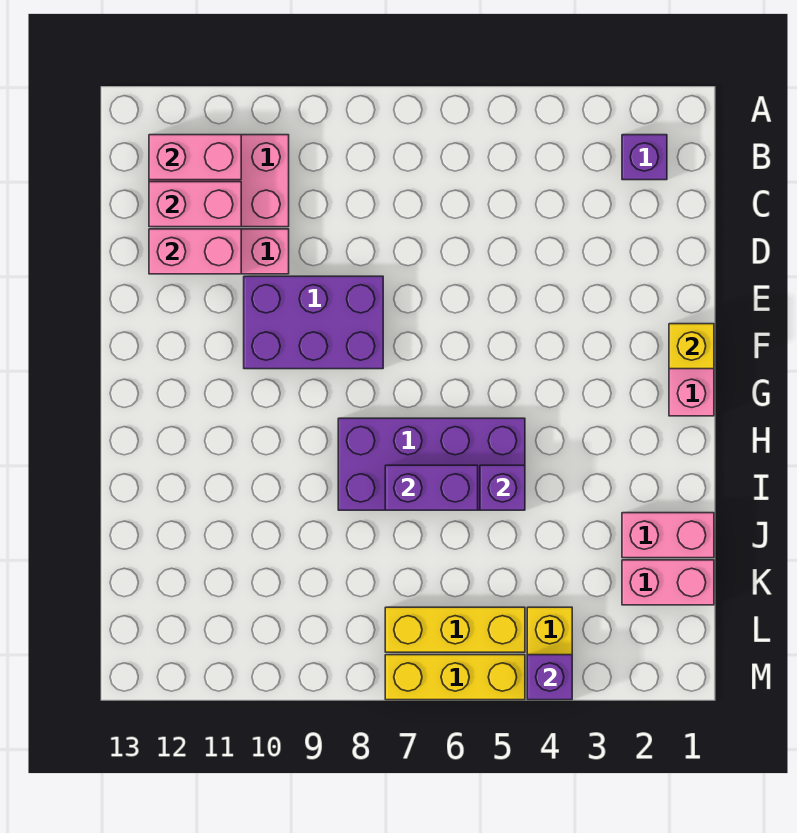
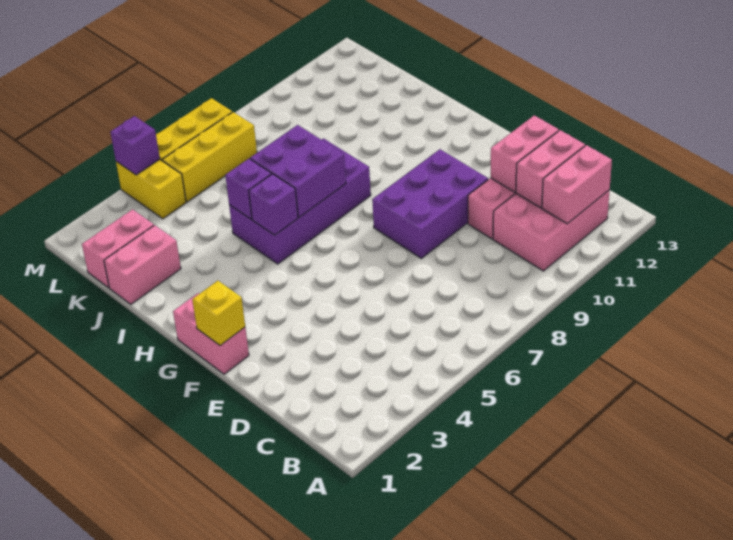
purple brick B2 level 1 -> purple brick H5 level 2
purple brick I6:I7 level 2 -> purple brick H6:I7 level 2

